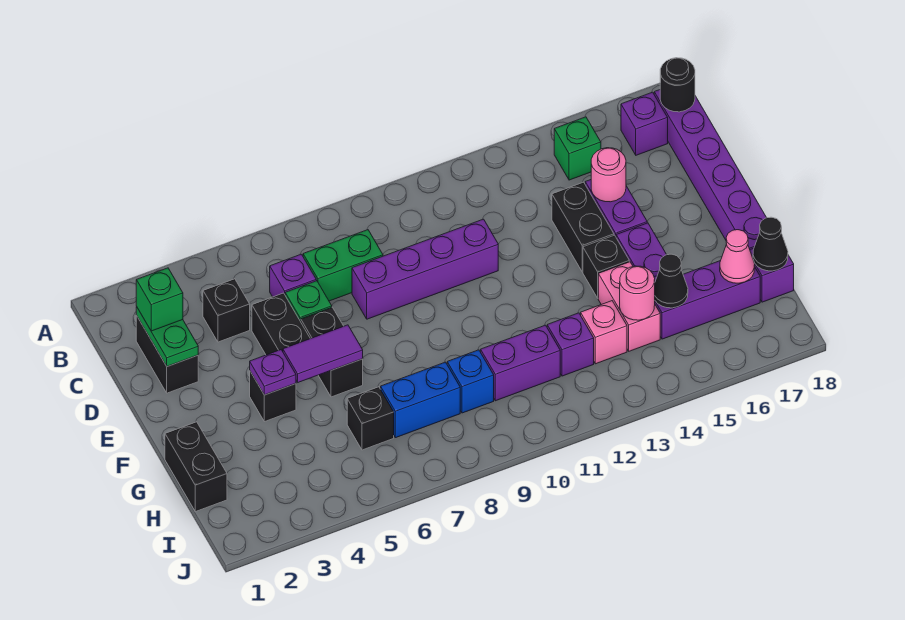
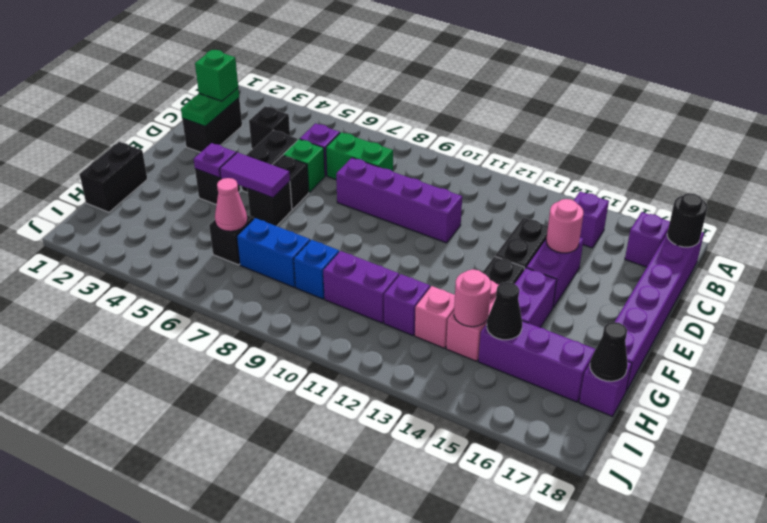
green brick B15 level 1 -> purple brick B15 level 1
pink cone H17 level 2 -> pink cone H6 level 2

